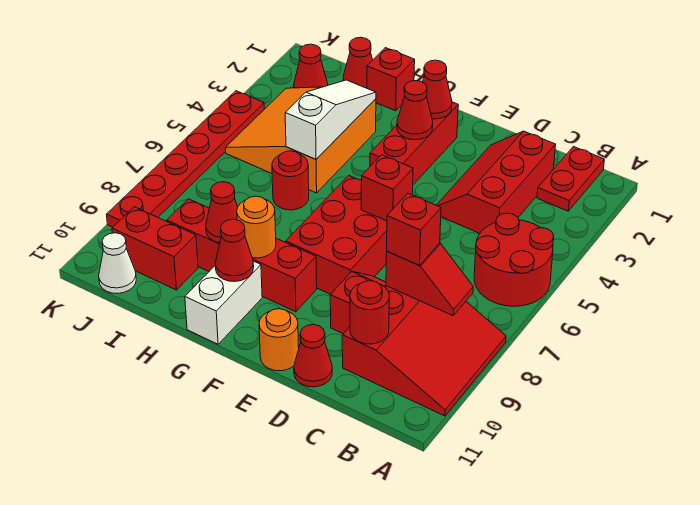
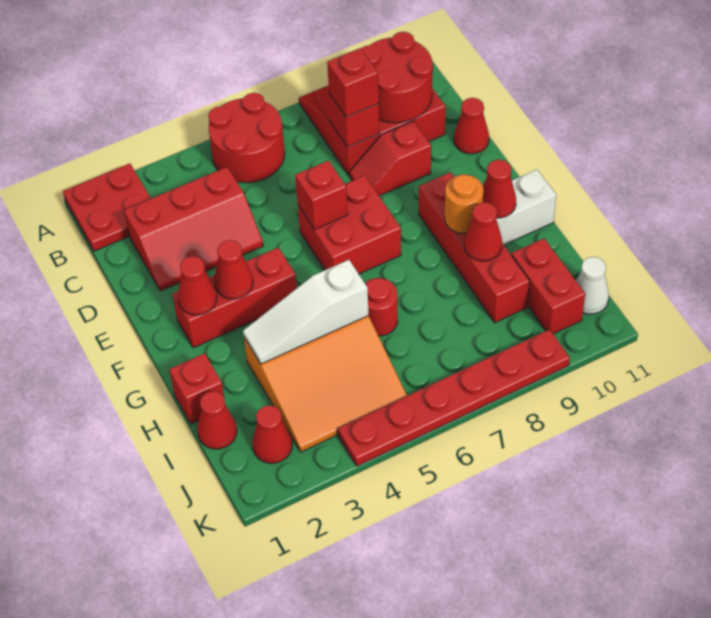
red plate B1:B2 level 1 -> red plate A1:B2 level 1
red round brick C10 level 2 -> red round brick B9:C10 level 2
red brick E6:F8 level 1 -> red brick E6:F7 level 1
orange round brick E11 level 1 -> none

